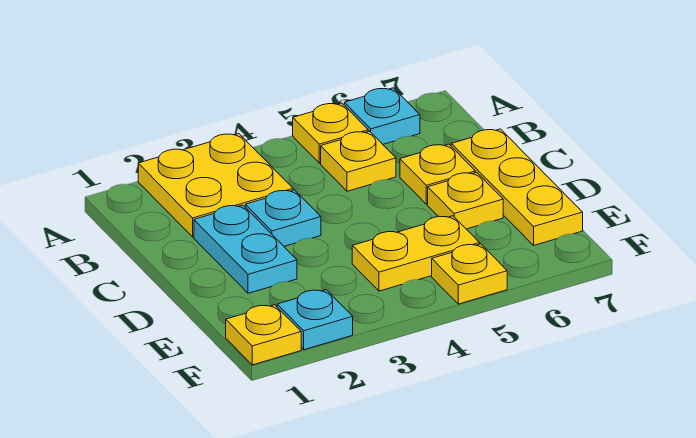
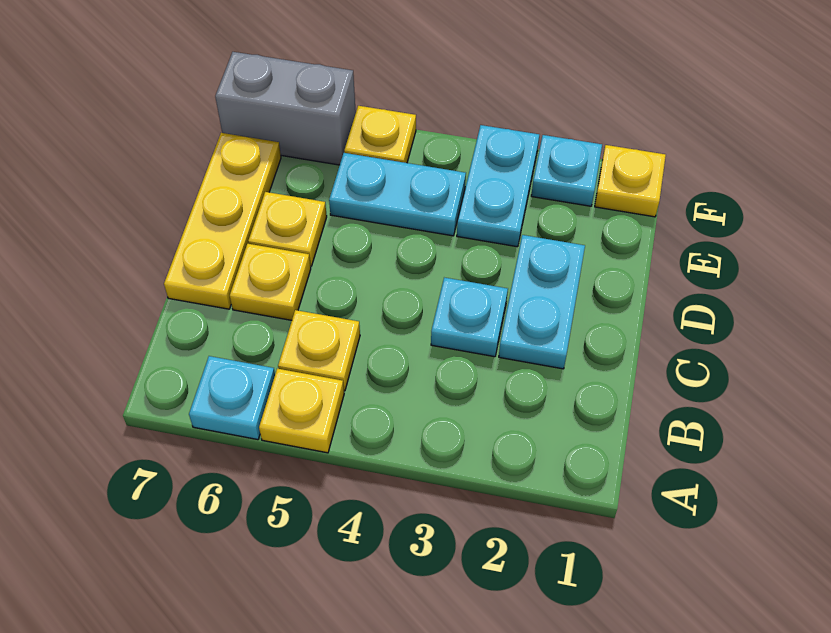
yellow plate A2:B3 level 1 -> none
none -> cyan plate E3:F3 level 1
yellow plate E4:E5 level 1 -> cyan plate E4:E5 level 1
none -> grey brick F6:F7 level 1

